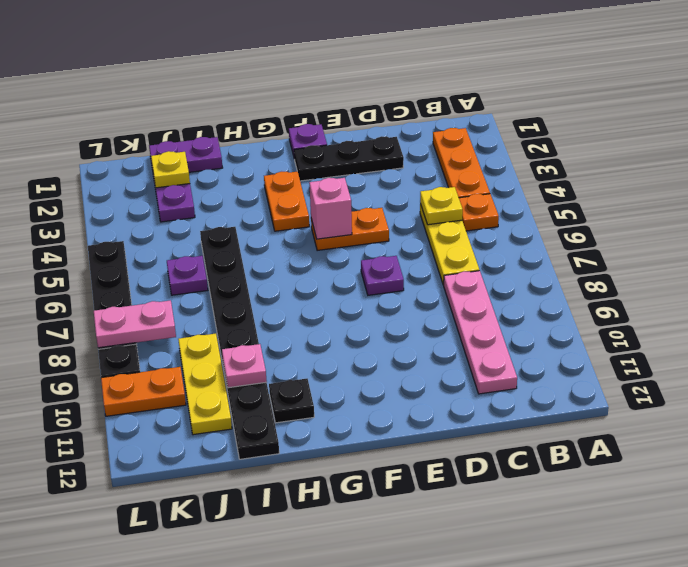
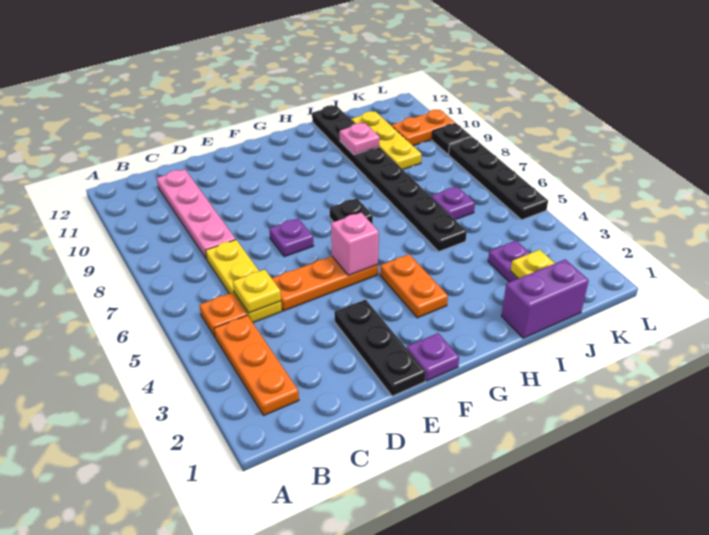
black plate D2:F2 level 1 -> black plate E1:E3 level 1
orange plate E5:F5 level 1 -> orange plate D5:F5 level 1
black plate H11 level 1 -> black plate G7 level 1
purple plate I1:J1 level 1 -> purple brick I1:J1 level 1
pink plate K8:L8 level 2 -> none

